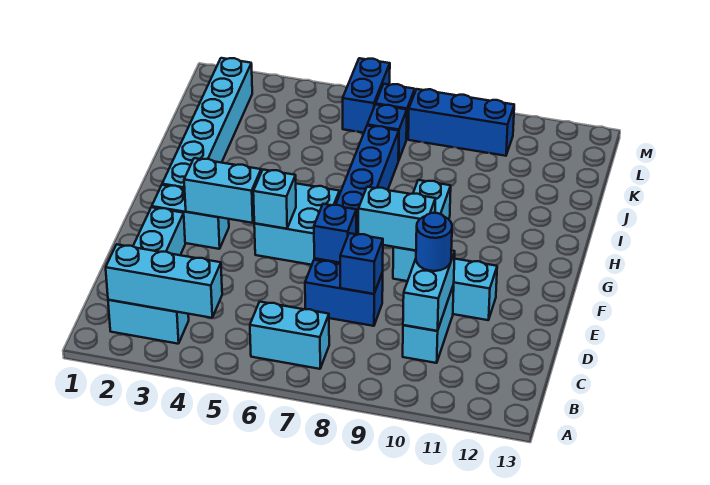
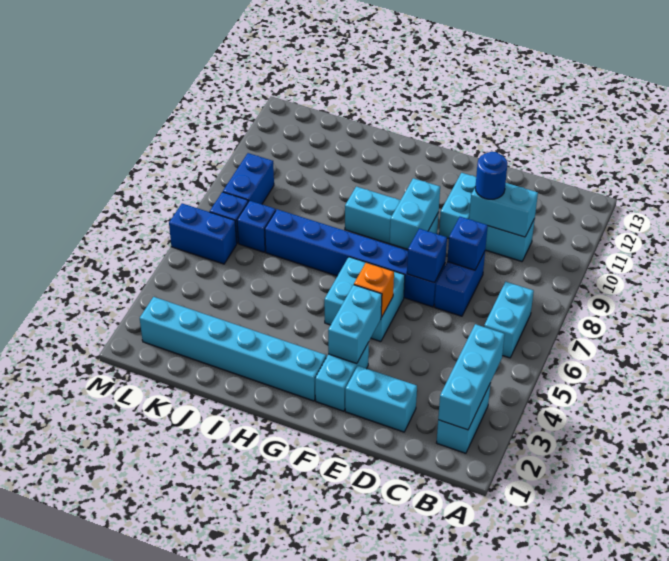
cyan brick F5 level 2 -> orange brick F5 level 2
blue brick L8:L10 level 1 -> blue brick L8:L9 level 1

